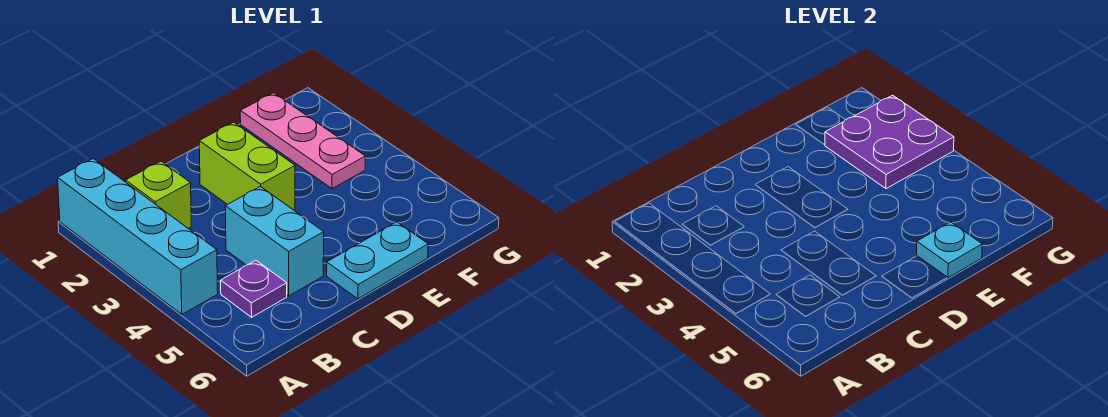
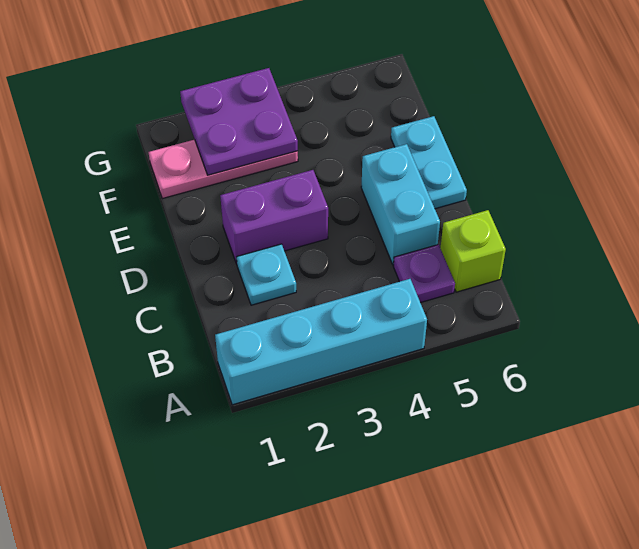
lime brick B2 level 1 -> lime brick B6 level 1
cyan brick C4:C5 level 1 -> cyan brick C5:D5 level 1
lime brick D2:D3 level 1 -> purple brick D2:D3 level 1
cyan plate E6 level 2 -> cyan plate C2 level 1

